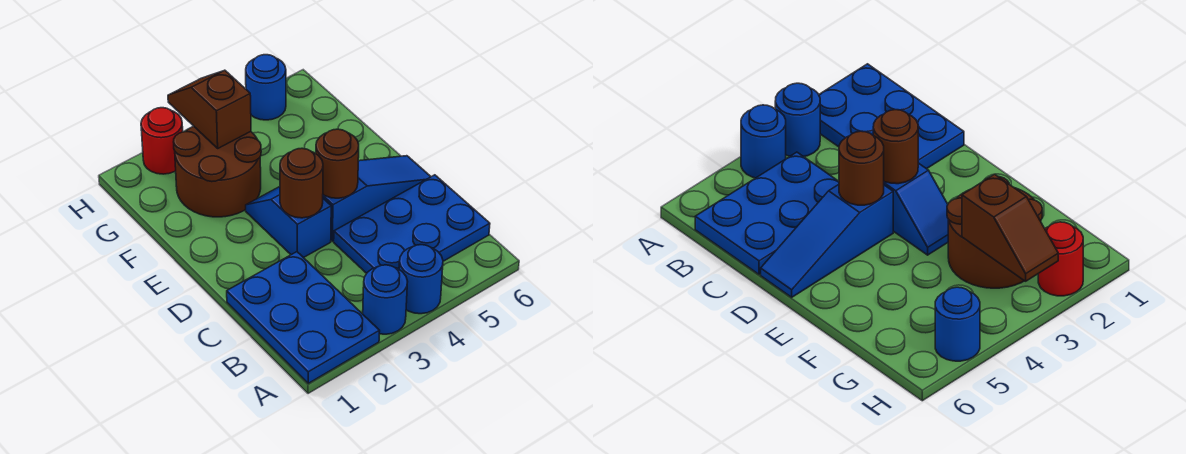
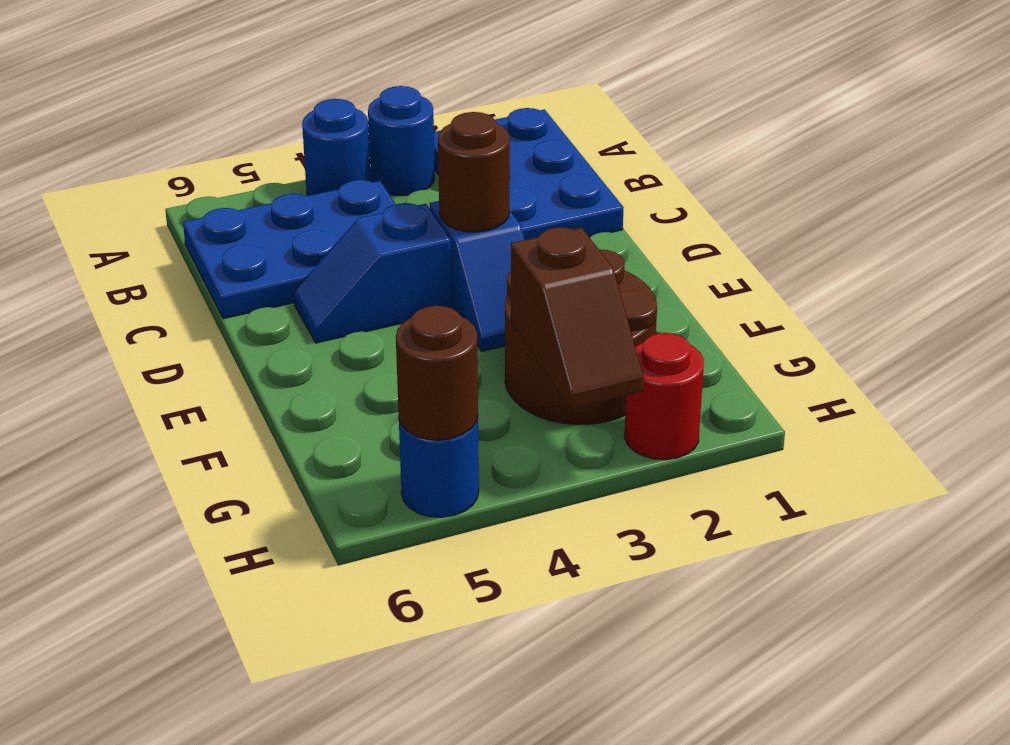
blue slope D4:D6 level 1 top 4 -> blue slope D4:D5 level 1 top 4
brown round brick D4 level 2 -> brown round brick H5 level 2

